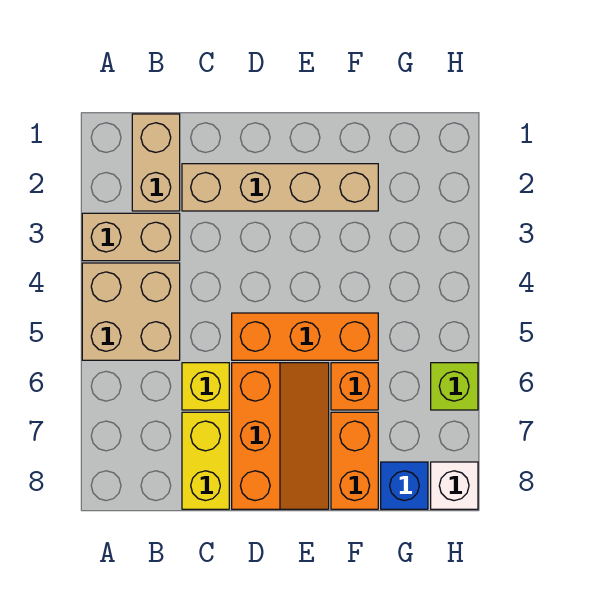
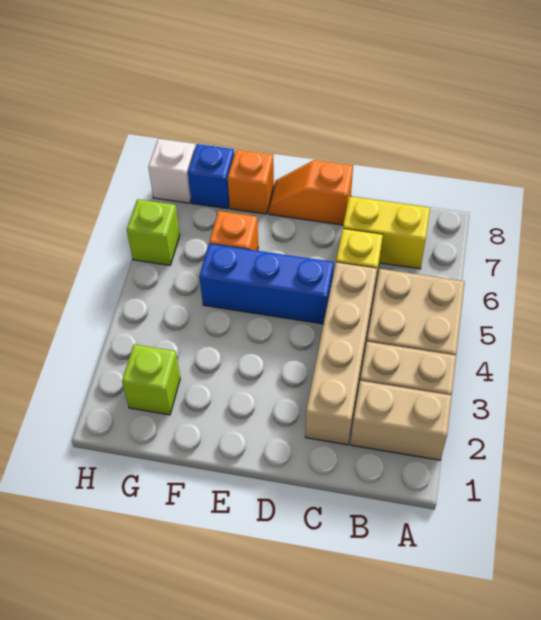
tan brick B1:B2 level 1 -> tan brick A2:B2 level 1
tan brick C2:F2 level 1 -> tan brick C2:C5 level 1
yellow brick C7:C8 level 1 -> yellow brick B7:C7 level 1
orange brick D5:F5 level 1 -> blue brick D5:F5 level 1
orange slope D6:E8 level 1 top D -> orange slope D8:E8 level 1 top D
orange brick F7:F8 level 1 -> orange brick F8 level 1
none -> lime brick G2 level 1

